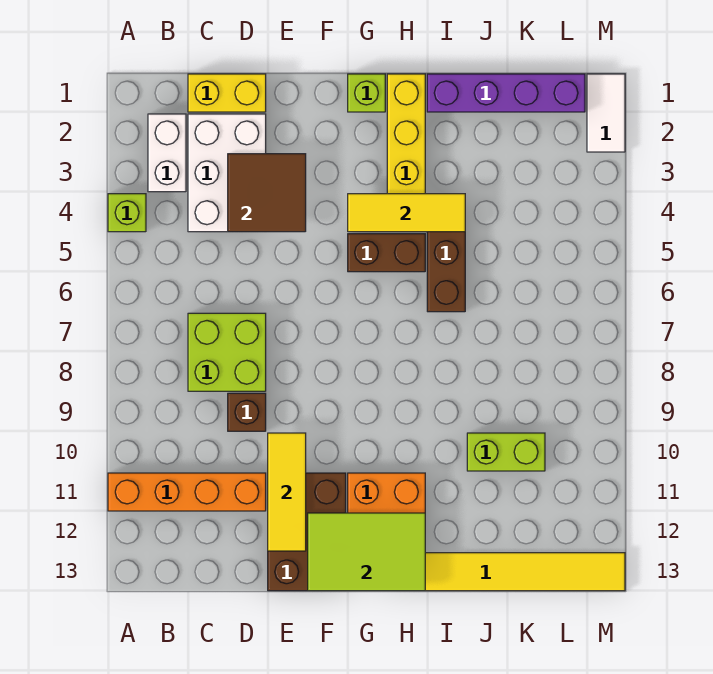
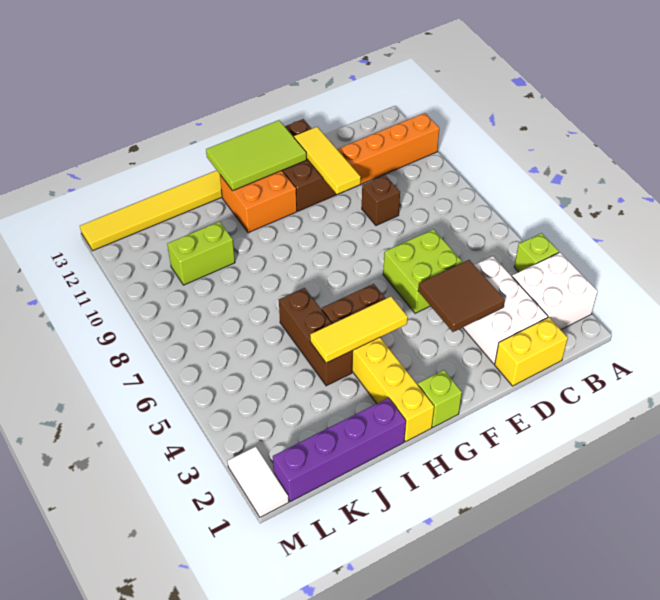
white brick B2:B3 level 1 -> white brick A2:B3 level 1
lime brick C7:D8 level 1 -> lime brick D5:E6 level 1

